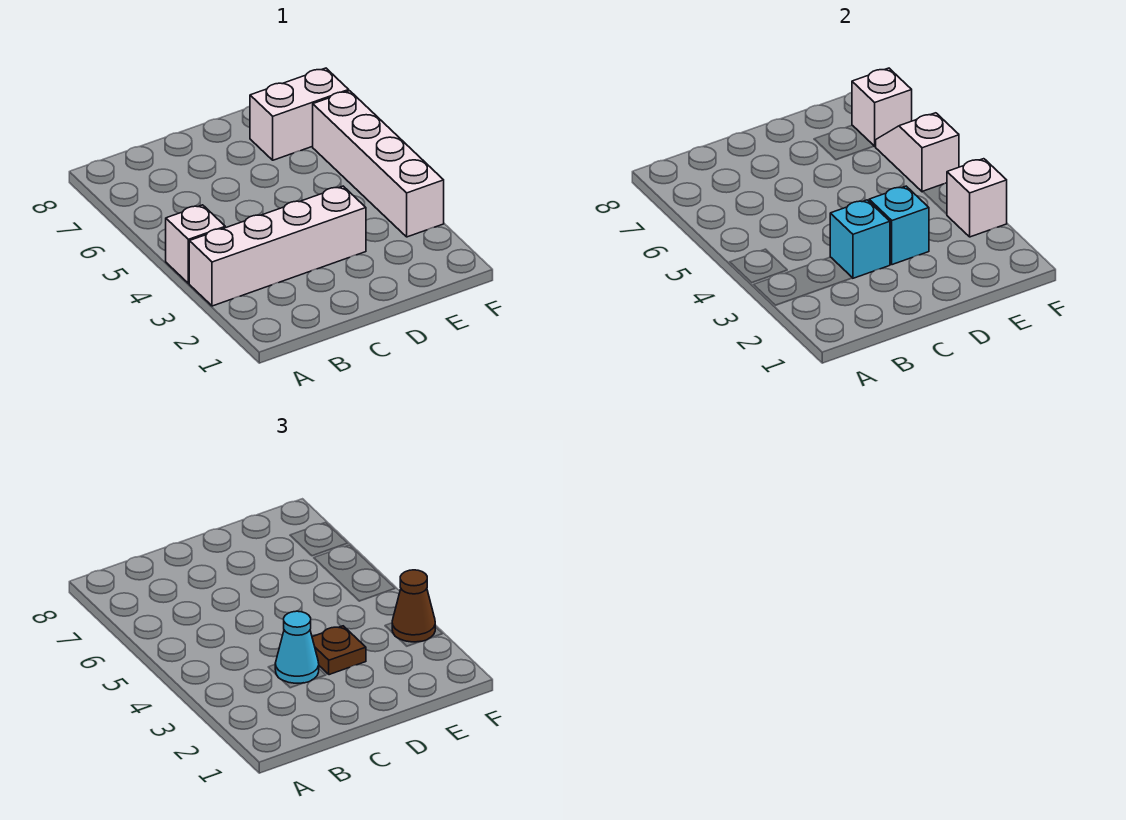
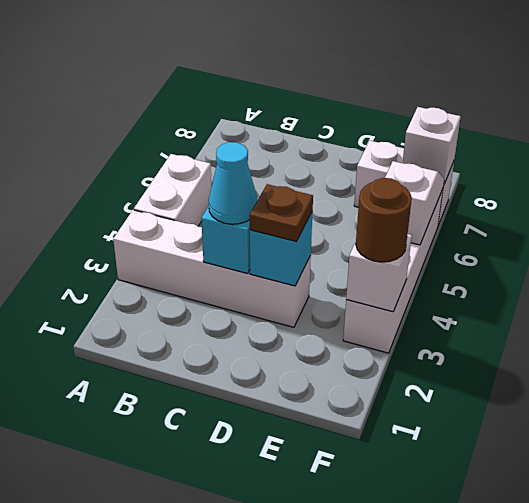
white brick A4 level 1 -> white brick A4:A5 level 1
brown cone F3 level 3 -> brown round brick F3 level 3

